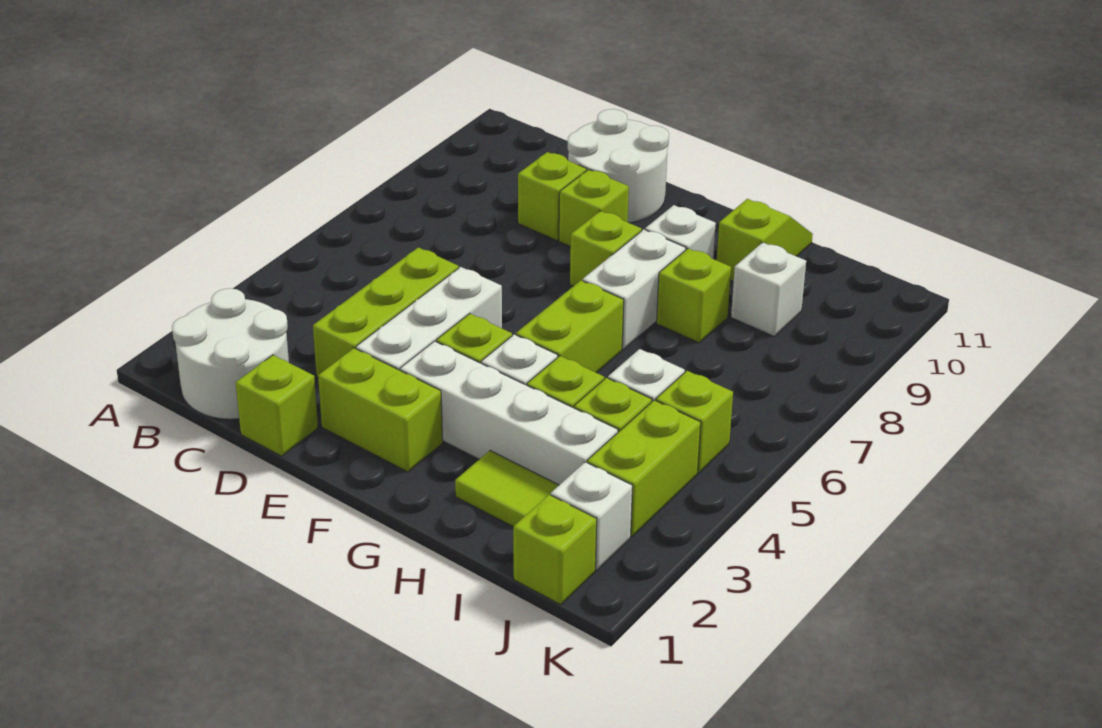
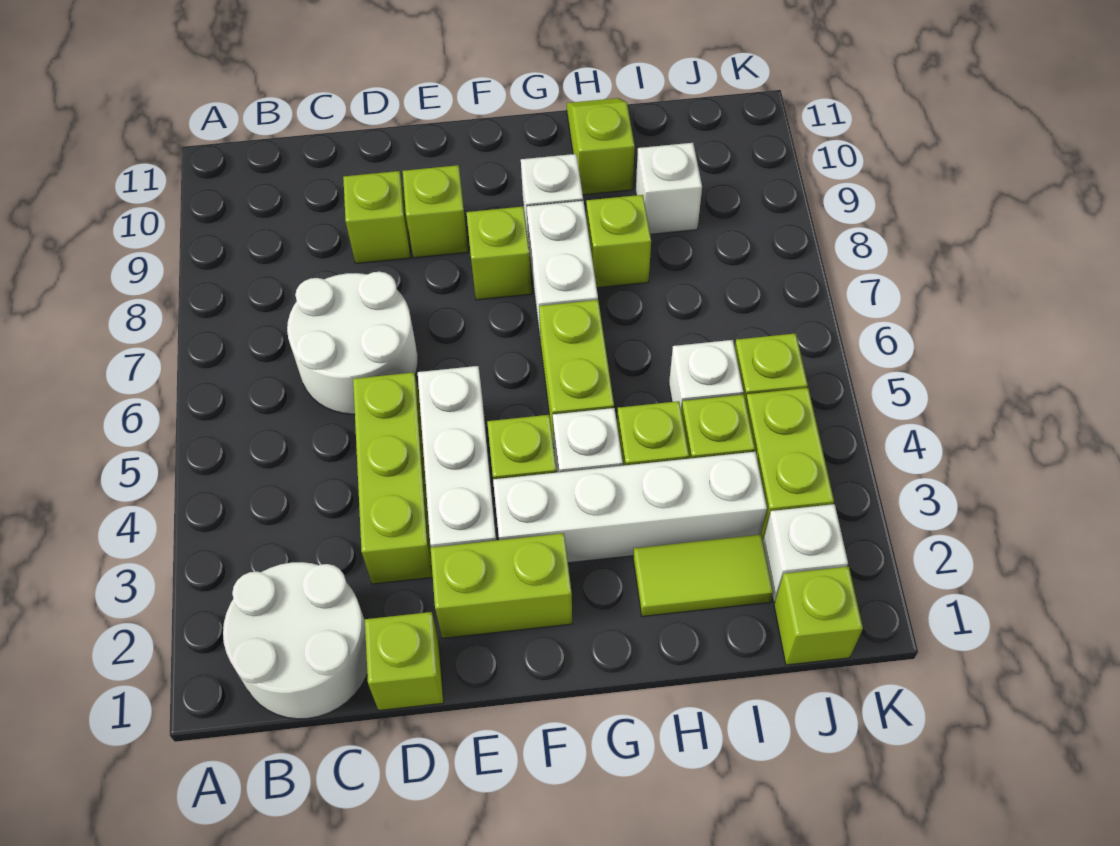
white round brick D10:E11 level 1 -> white round brick C6:D7 level 1

